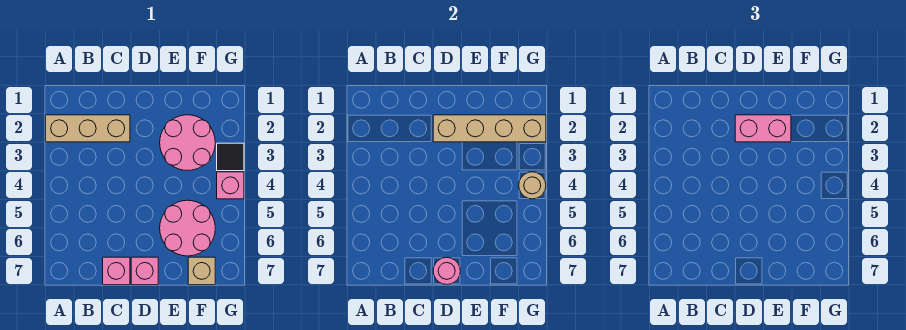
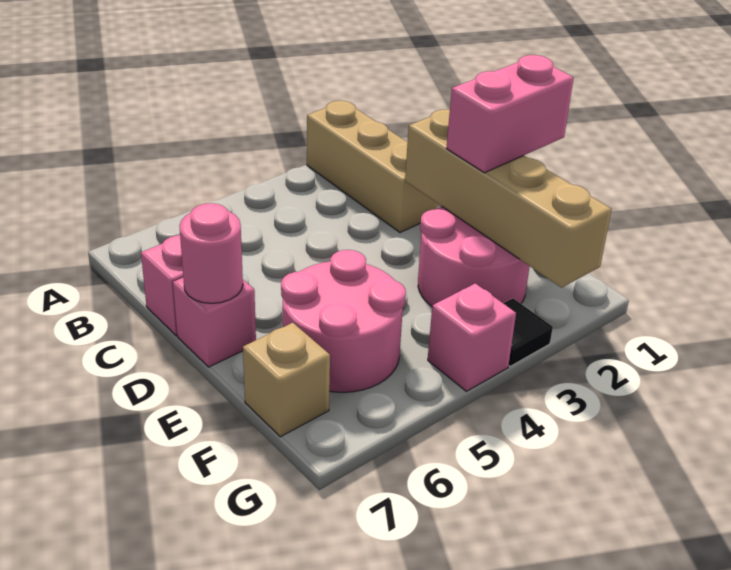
pink brick D2:E2 level 3 -> pink brick E1:E2 level 3
tan round brick G4 level 2 -> none

